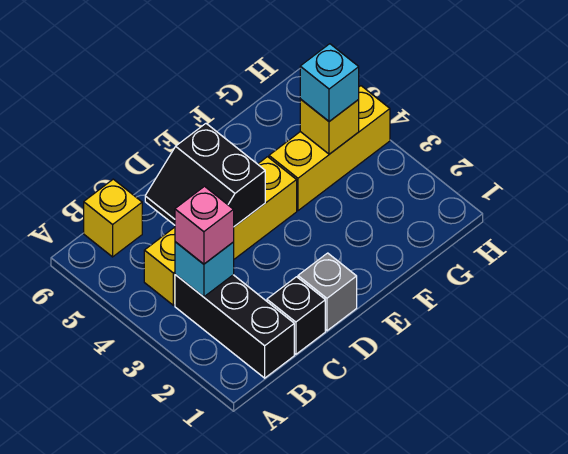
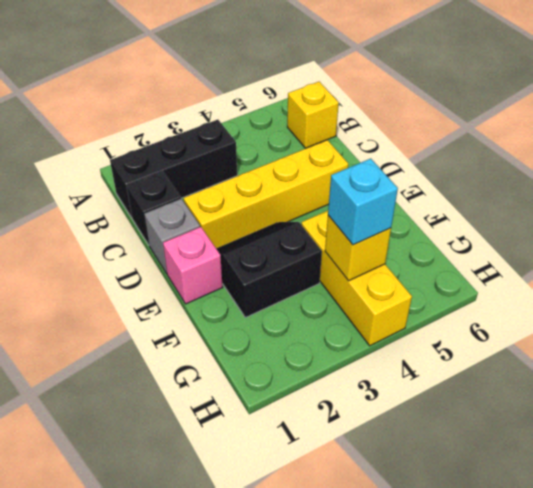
cyan brick B3 level 2 -> none
pink brick B3 level 3 -> pink brick E1 level 1
yellow brick B4:E4 level 1 -> yellow brick D2:D5 level 1
black slope C4:D5 level 2 top D -> black slope E2:F3 level 1 top F

